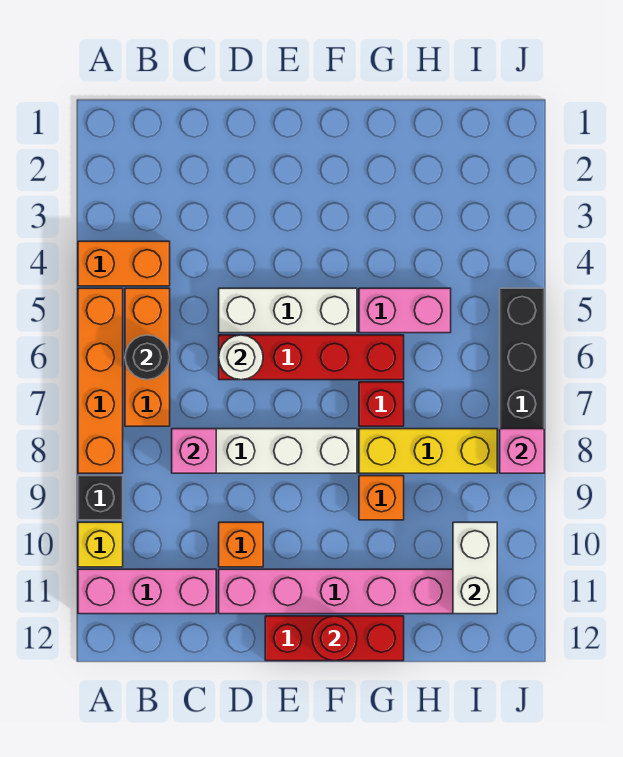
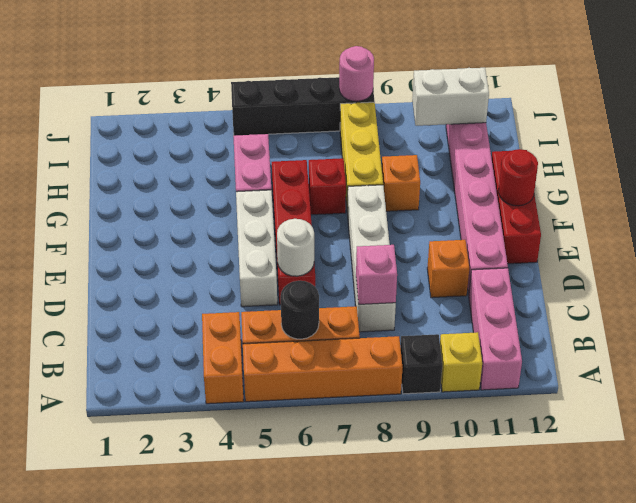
pink brick J8 level 2 -> pink round brick J8 level 2

